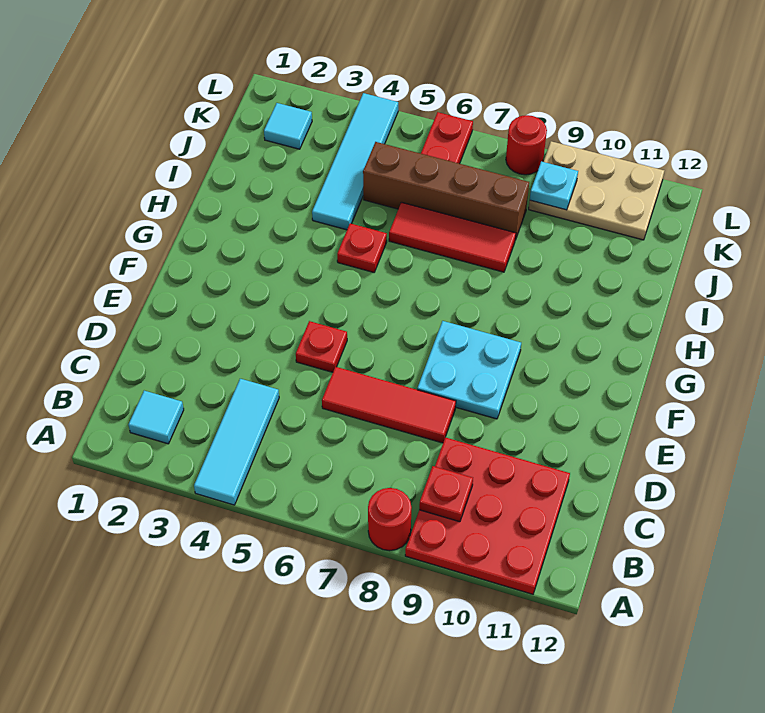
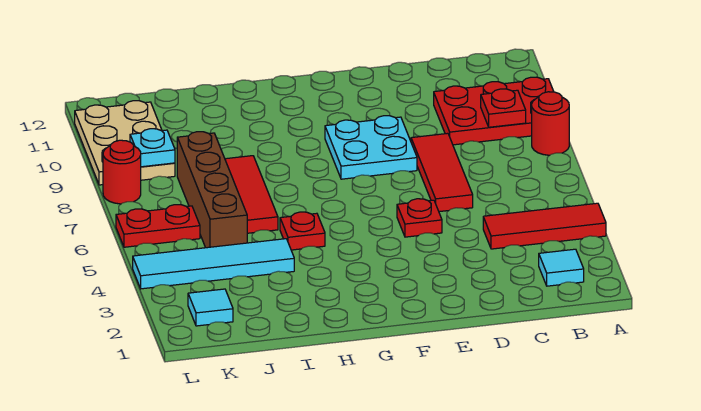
cyan tile A4:C4 level 1 -> red tile A4:C4 level 1
red plate A9:C11 level 1 -> red plate A9:C10 level 1

